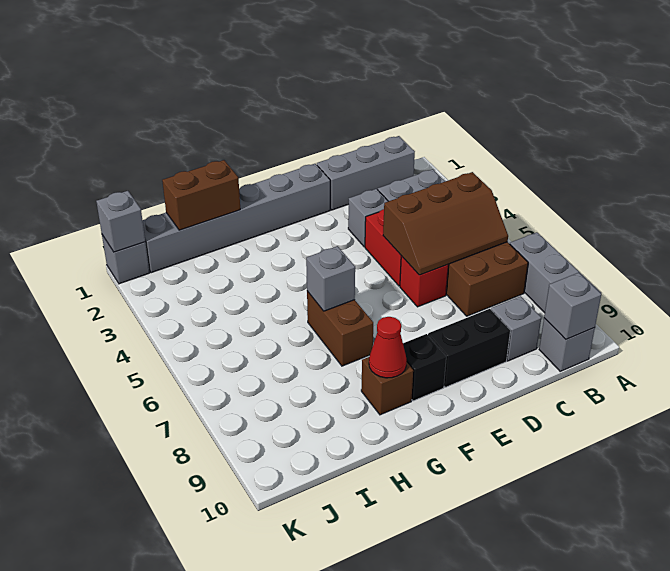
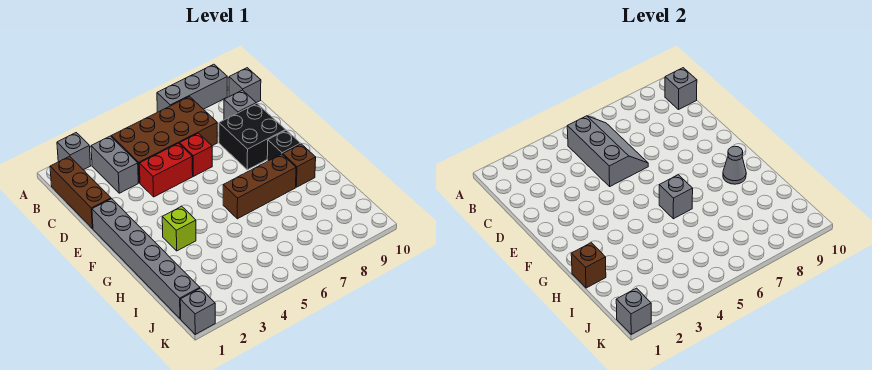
grey brick B1:D1 level 1 -> brown brick B1:D1 level 1
brown slope B5:D6 level 2 top 5 -> grey slope B5:D6 level 2 top 5
grey brick D3 level 1 -> grey brick A2 level 1
black brick D9:E9 level 1 -> black brick D8:E9 level 1
none -> lime brick G3 level 1
brown brick G6:G7 level 1 -> brown brick G6:G8 level 1
red cone G9 level 2 -> grey cone G9 level 2
brown brick H1:I1 level 2 -> brown brick H1 level 2

